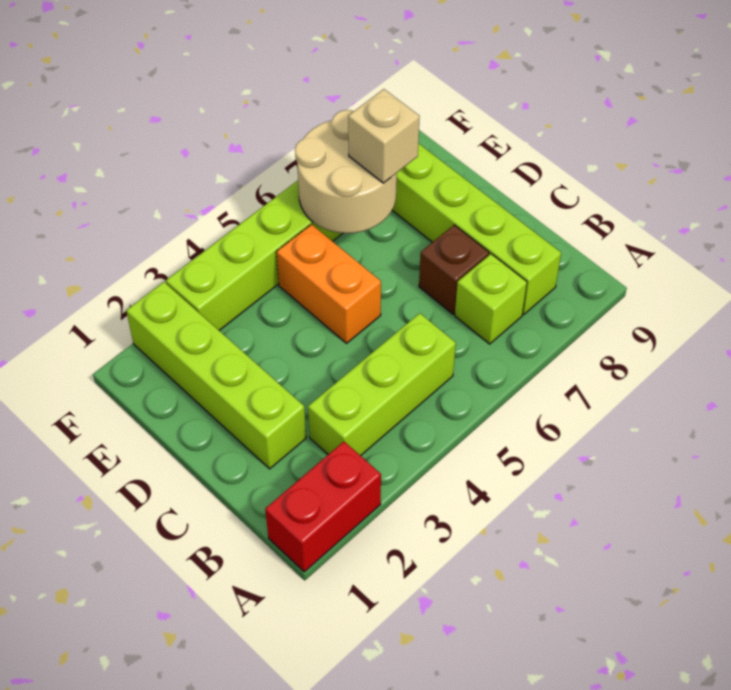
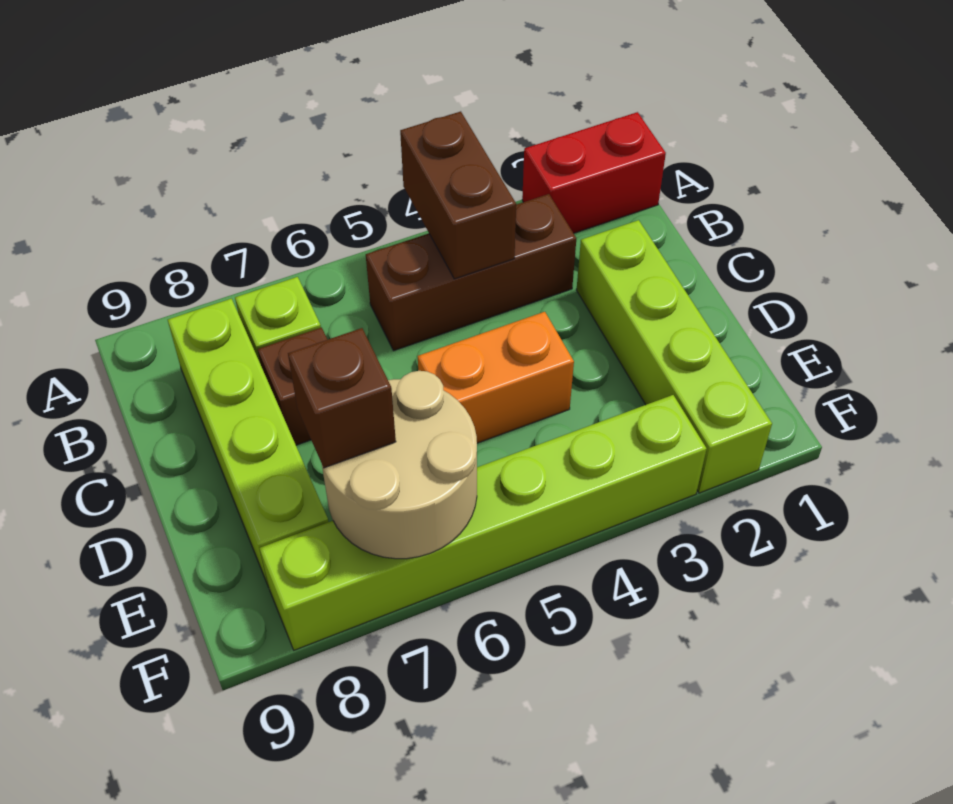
none -> brown brick A4:B4 level 2
lime brick B3:B5 level 1 -> brown brick B3:B5 level 1
orange brick D5:E5 level 1 -> orange brick D4:D5 level 1
tan brick E7 level 3 -> brown brick E7 level 3

